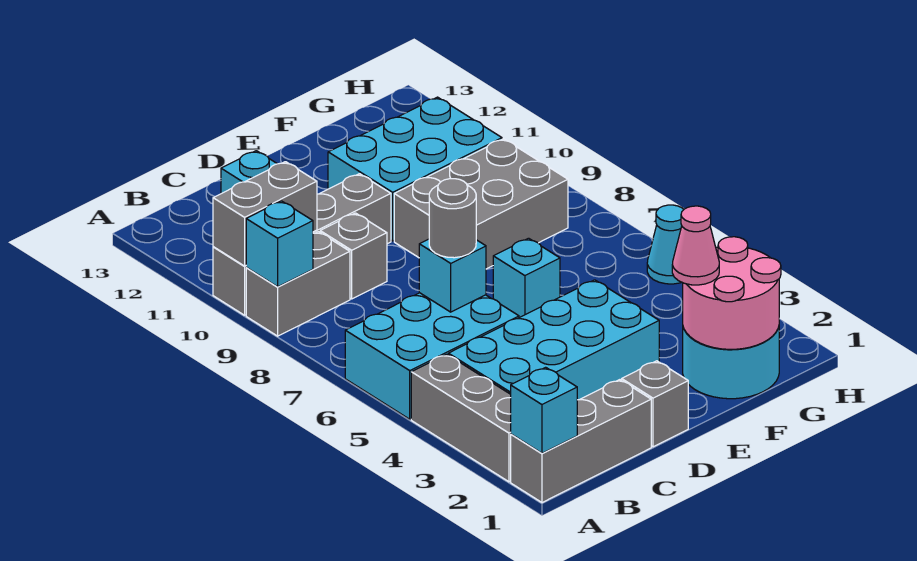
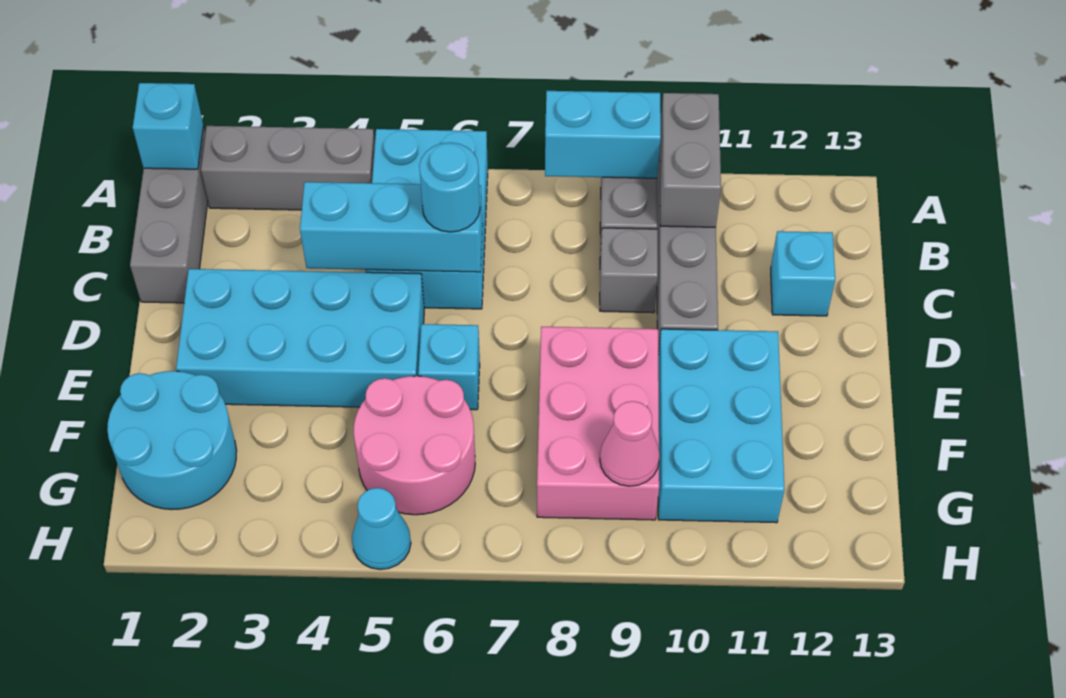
cyan brick A9 level 2 -> cyan brick A8:A9 level 2
cyan brick B3:E4 level 1 -> cyan brick D2:E5 level 1
cyan brick C6 level 2 -> cyan brick C4:C6 level 2
grey round brick C6 level 3 -> cyan round brick C6 level 3
grey brick D1 level 1 -> none
grey brick E8:G9 level 1 -> pink brick E8:G9 level 1
pink round brick F1:G2 level 2 -> pink round brick F5:G6 level 1
pink cone F2 level 3 -> pink cone G9 level 2

